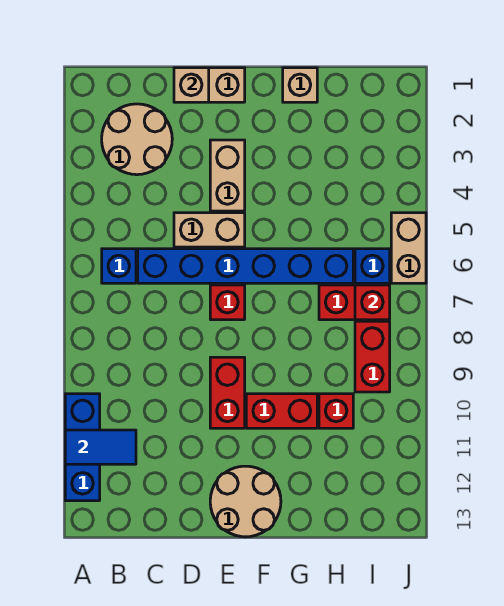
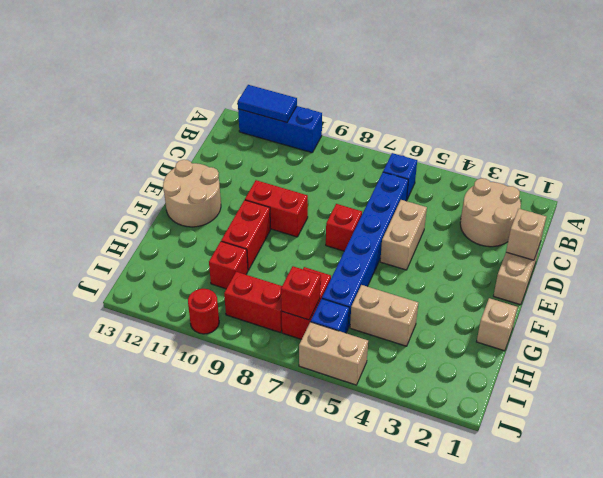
blue tile A11:B11 level 2 -> blue tile A11:A12 level 2
tan brick E3:E4 level 1 -> tan brick H4:H5 level 1
none -> red round brick J10 level 1

